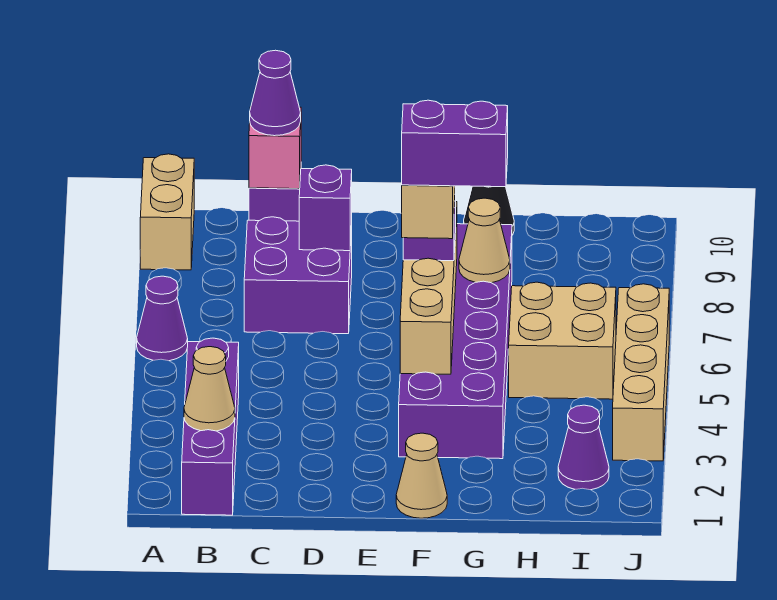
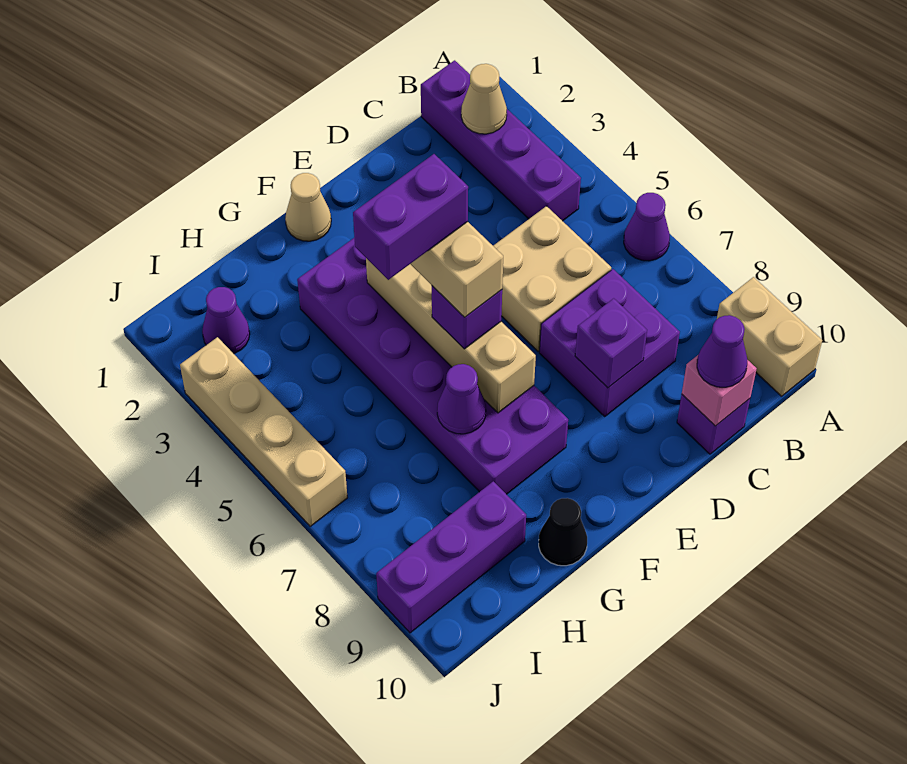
tan cone G7 level 2 -> purple cone G7 level 2
tan brick H5:I6 level 1 -> tan brick C5:D6 level 1
none -> purple brick H9:J9 level 1

